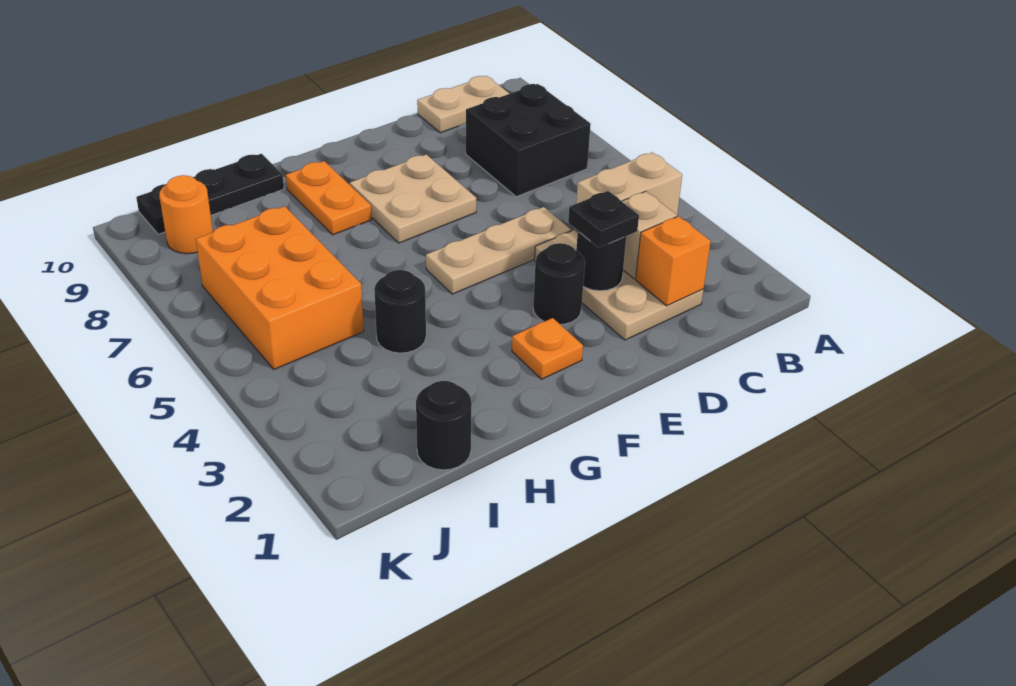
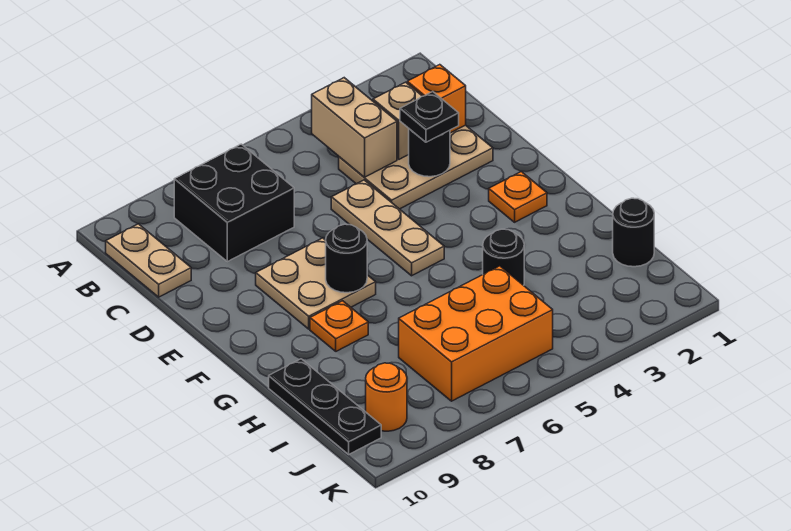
black round brick E3 level 1 -> black round brick F7 level 2
orange plate G8:G9 level 1 -> orange plate G8 level 1

